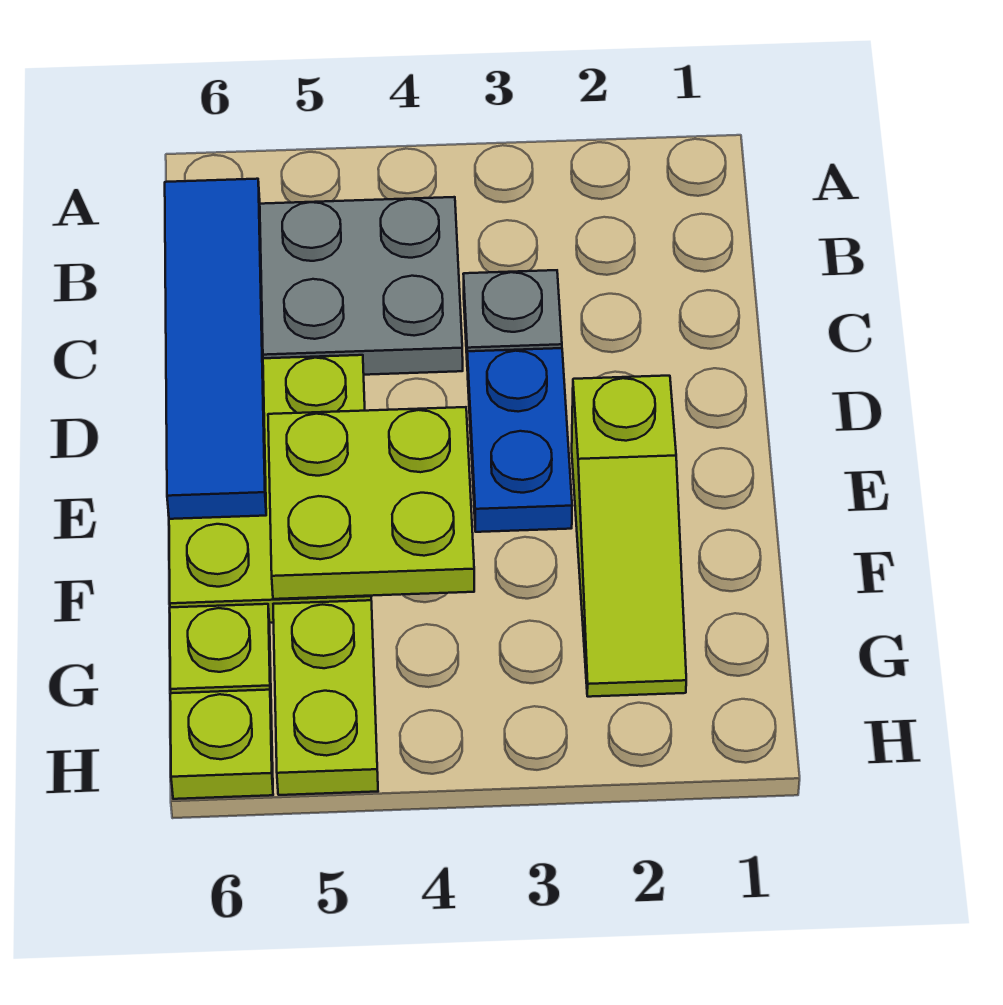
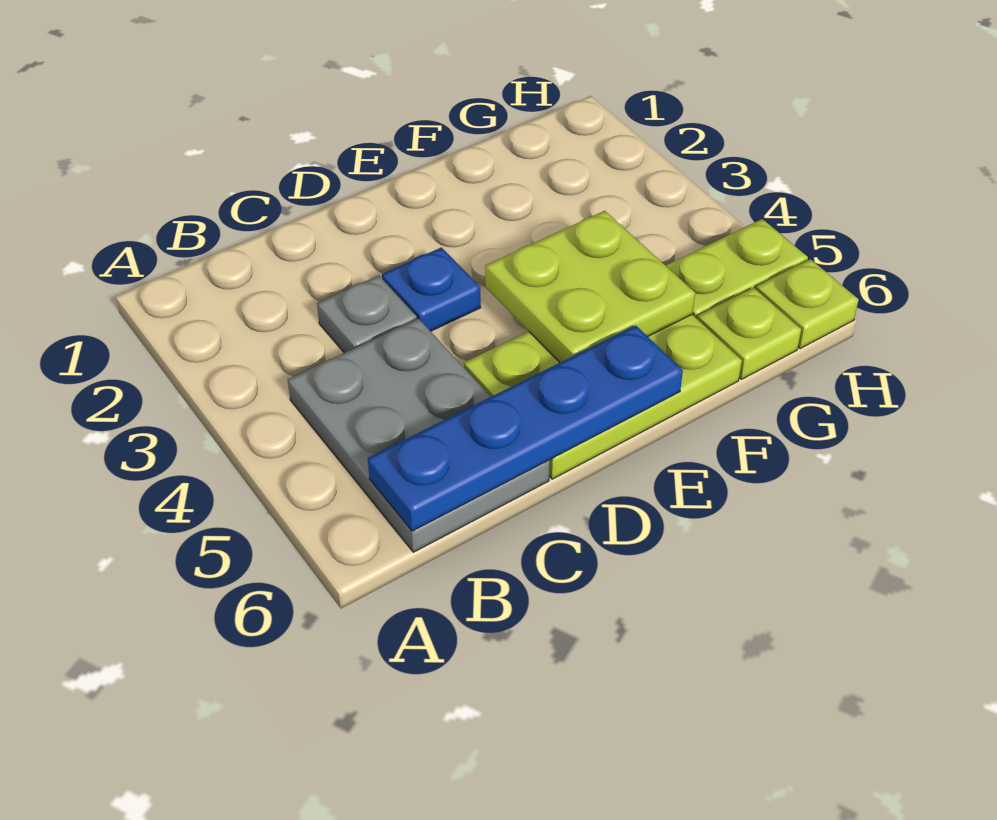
blue tile B6:E6 level 2 -> blue plate B6:E6 level 2
blue plate D3:E3 level 1 -> blue plate D3 level 1
lime slope E2:G2 level 1 top E -> none

